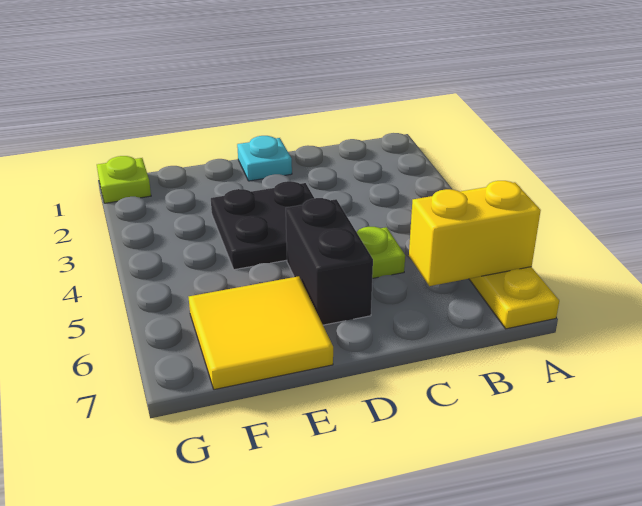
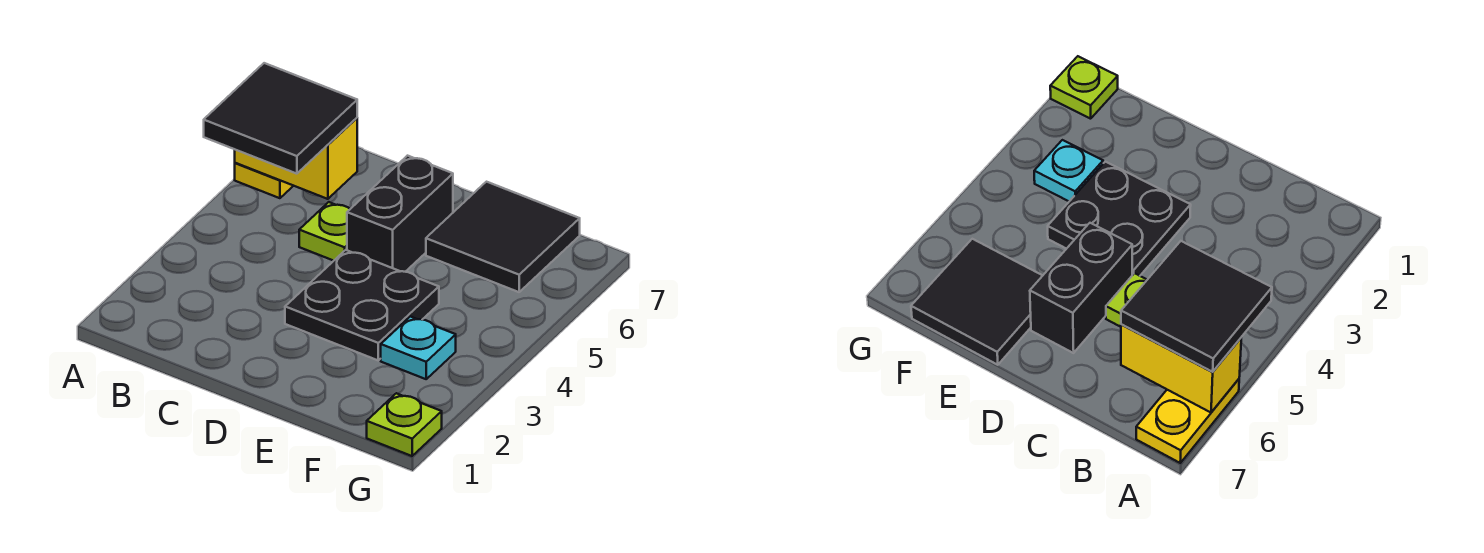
none -> black tile A5:B6 level 3
cyan plate D1 level 1 -> cyan plate F3 level 1
yellow tile E6:F7 level 1 -> black tile E6:F7 level 1

